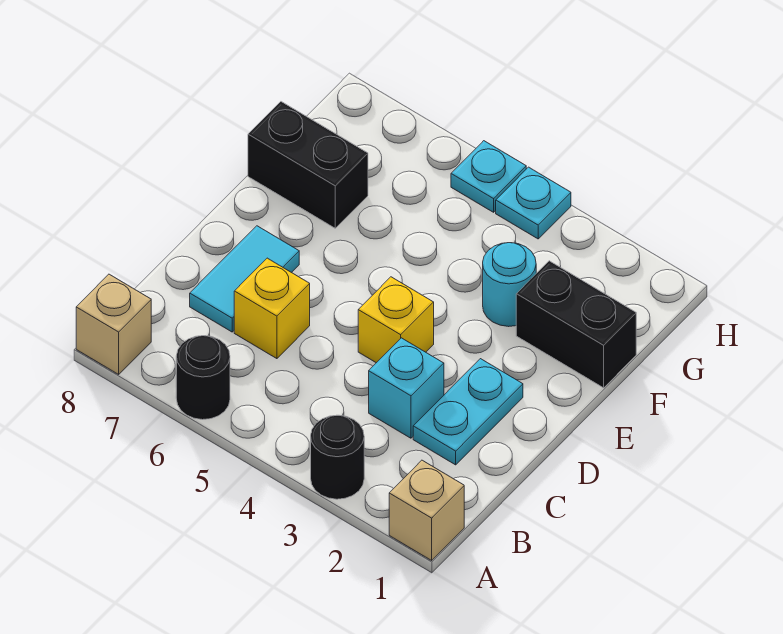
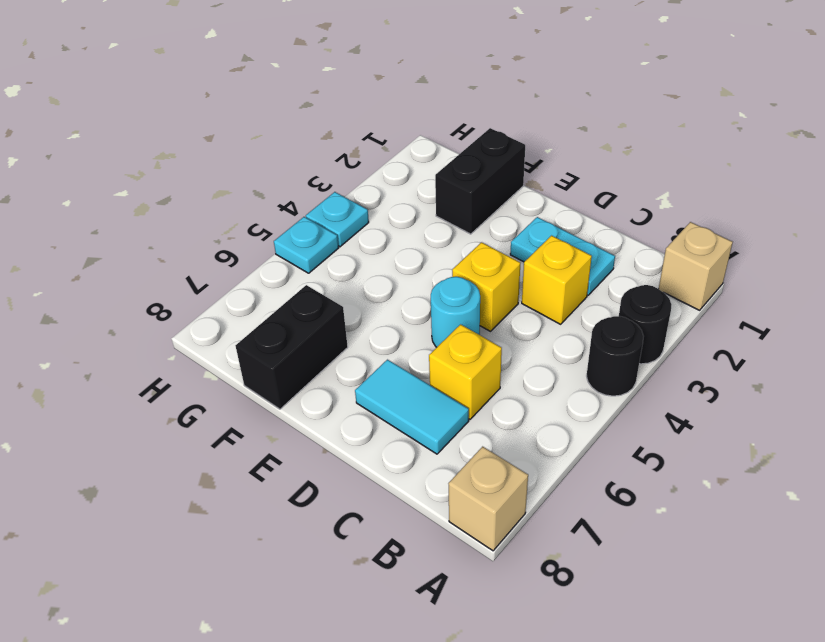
black round brick A6 level 1 -> black round brick A4 level 1
cyan brick C3 level 1 -> yellow brick C3 level 1
cyan round brick F3 level 1 -> cyan round brick D5 level 1

